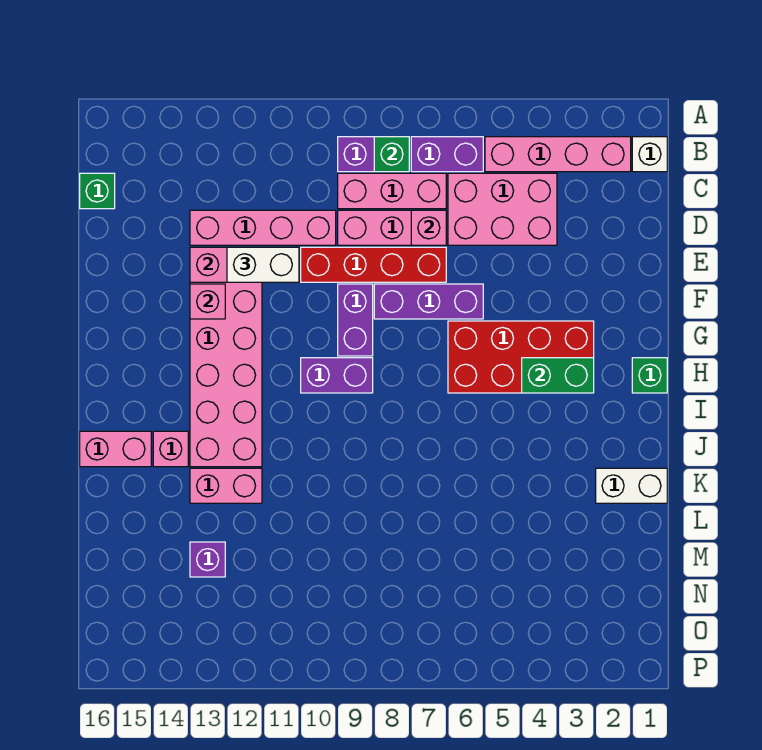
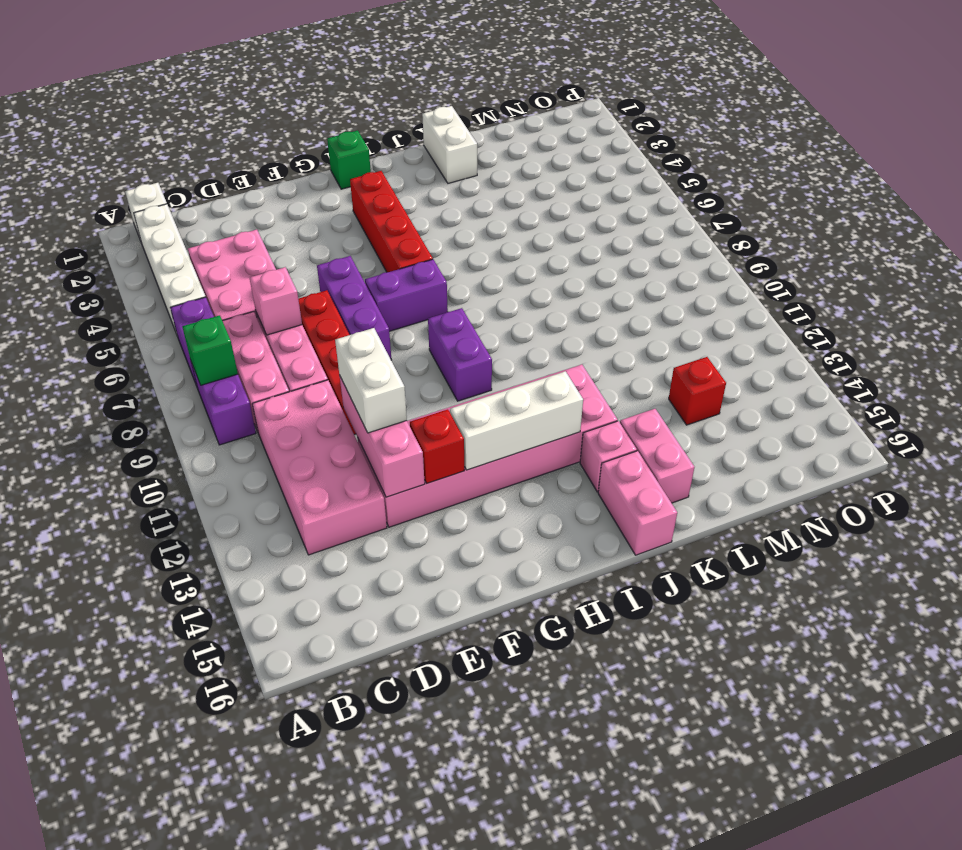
pink brick B2:B5 level 1 -> white brick B2:B5 level 1
green brick C16 level 1 -> none
pink brick D10:D13 level 1 -> pink brick C10:D13 level 1
purple brick F9:G9 level 1 -> purple brick G7:H7 level 1
pink brick F13 level 2 -> red brick F13 level 2
red brick G3:H6 level 1 -> red brick H3:H6 level 1
none -> white brick G13:I13 level 2
green brick H3:H4 level 2 -> none
pink brick K12:K13 level 1 -> pink brick K14:K15 level 1
purple brick M13 level 1 -> red brick M13 level 1

